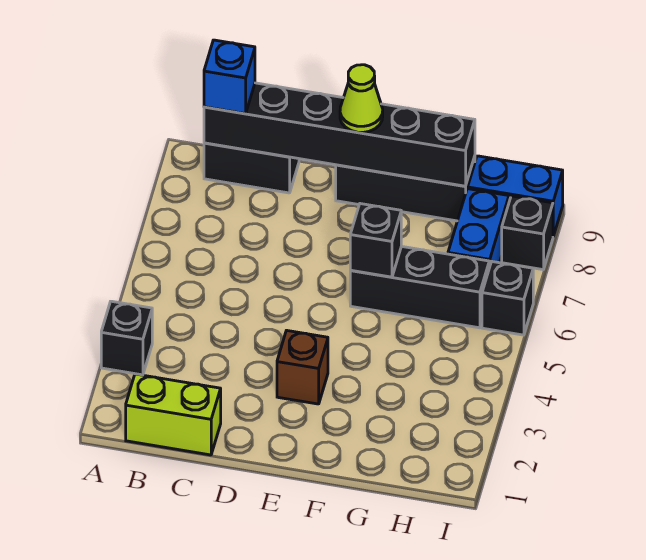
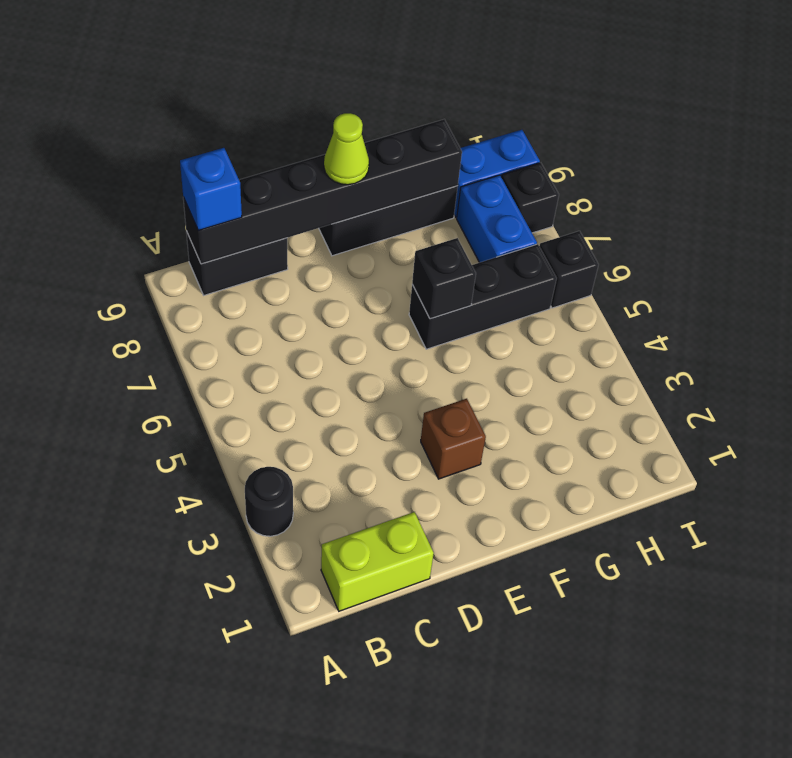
black brick A3 level 1 -> black round brick A3 level 1

